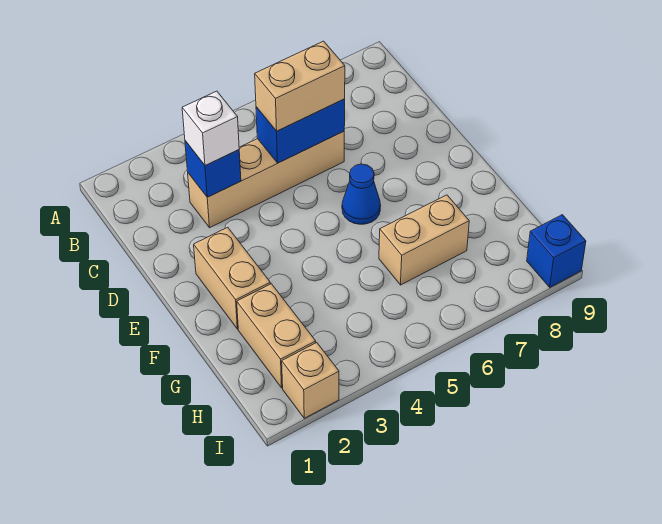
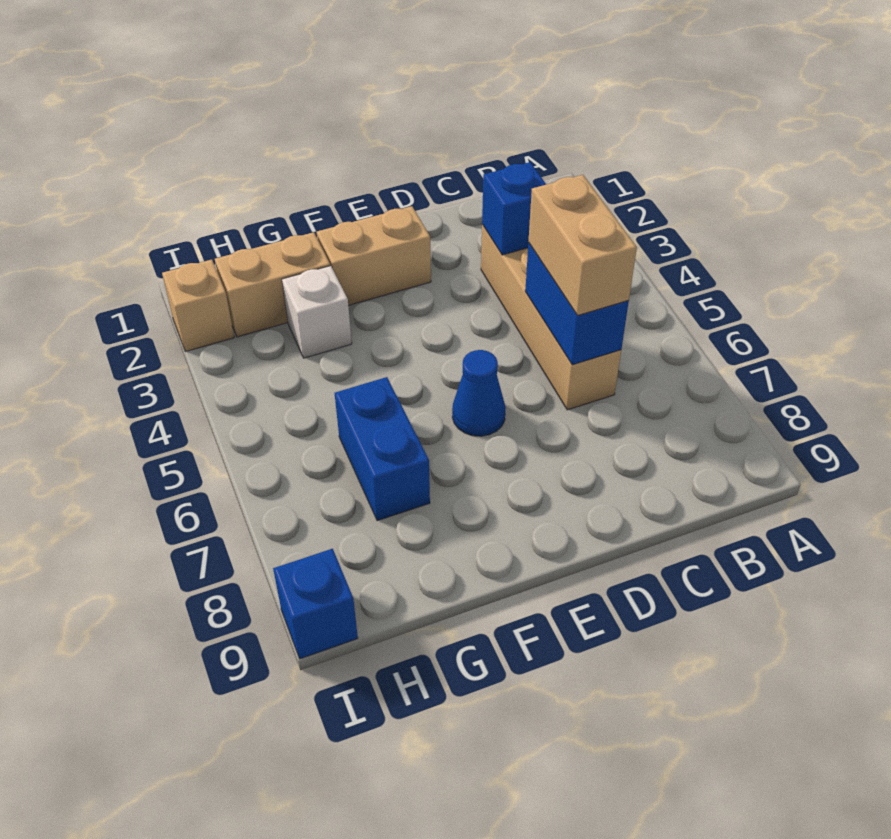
white brick C3 level 3 -> white brick G3 level 1
tan brick G6:G7 level 1 -> blue brick G6:G7 level 1

